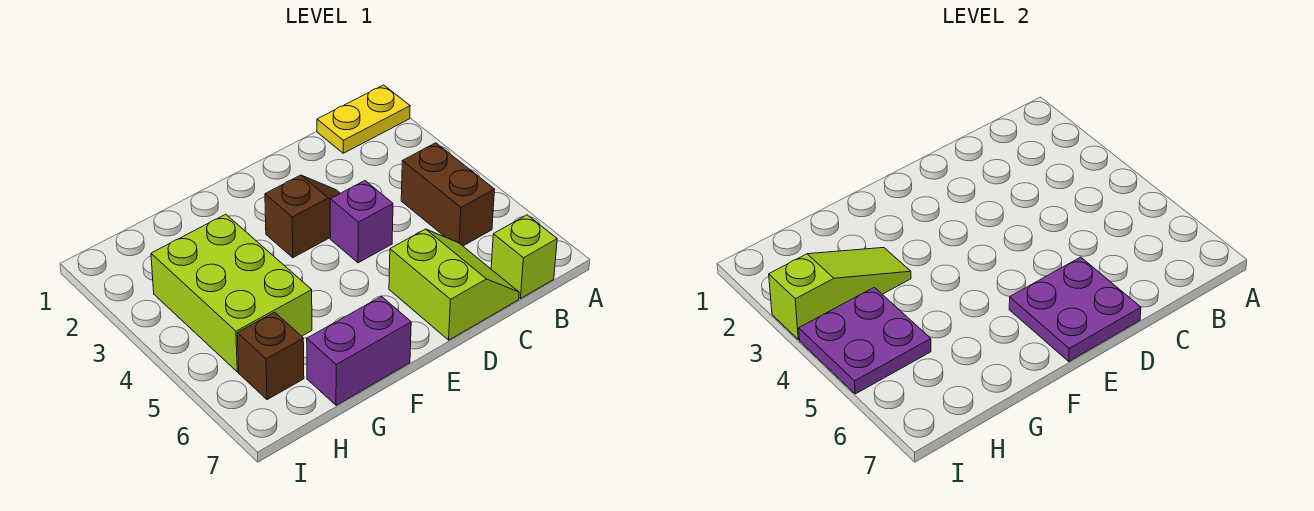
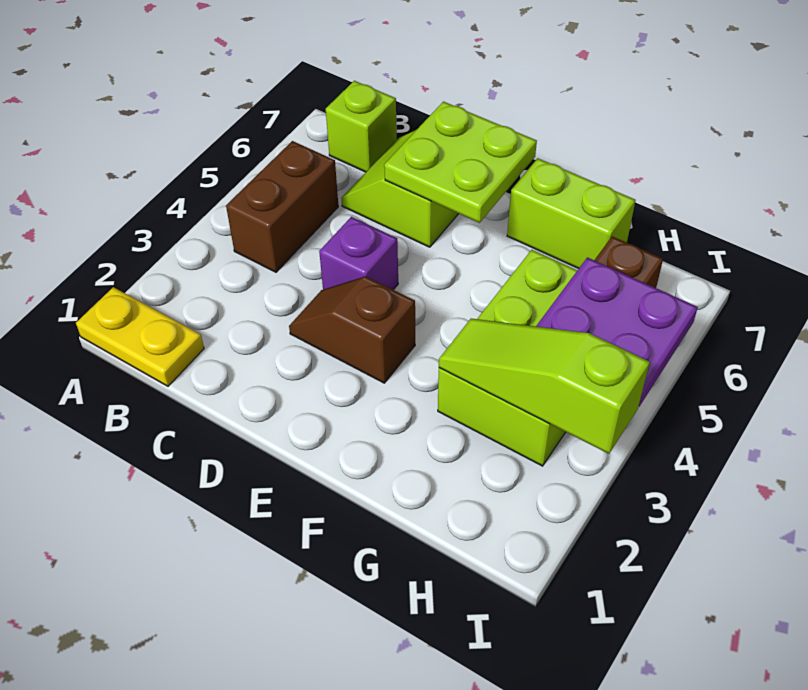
purple plate D6:E7 level 2 -> lime plate D6:E7 level 2
purple brick F7:G7 level 1 -> lime brick F7:G7 level 1

